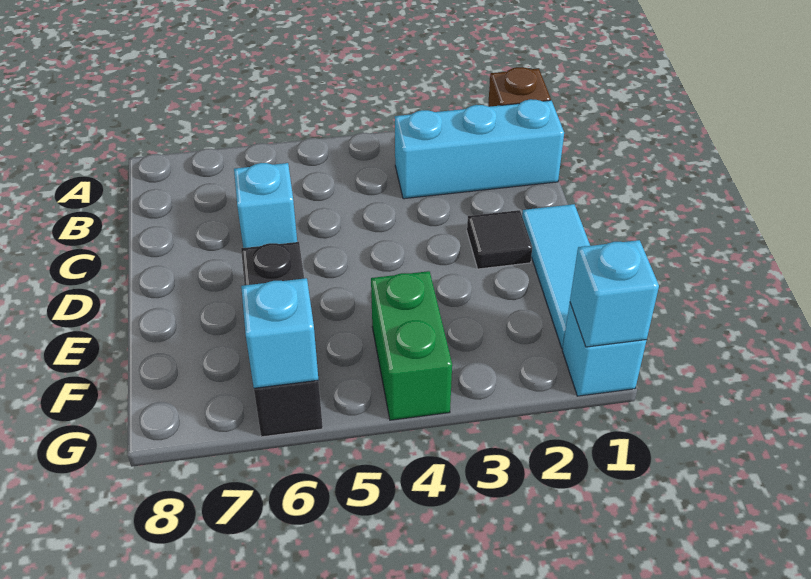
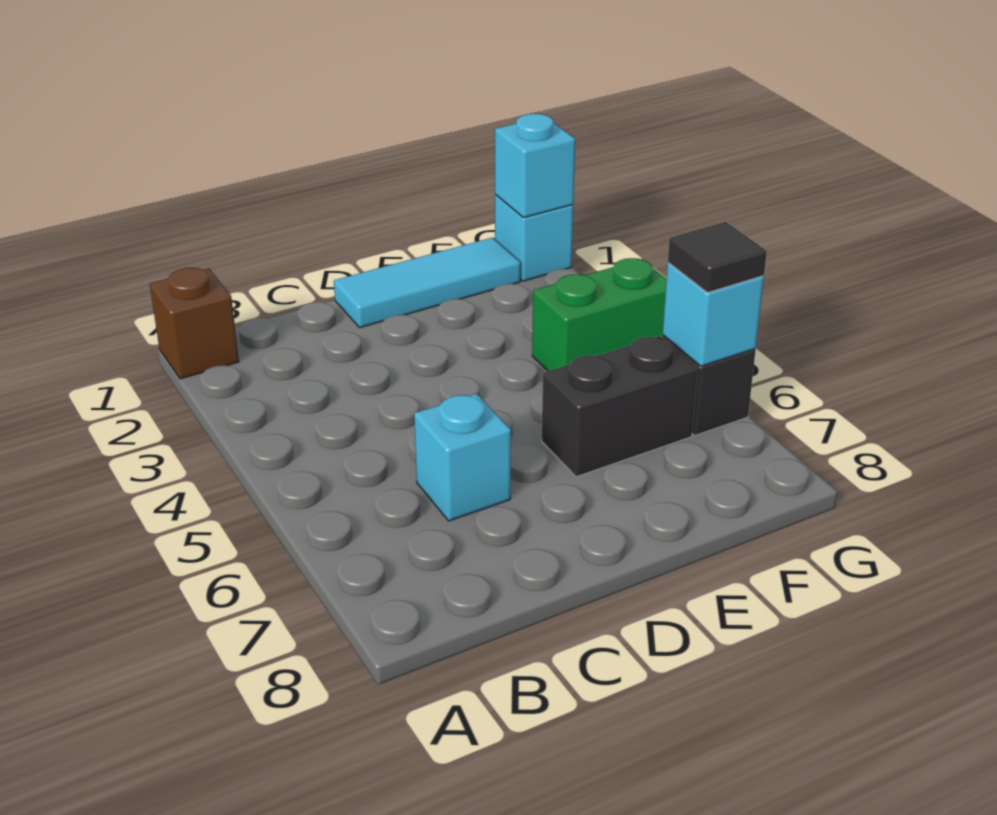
cyan brick B1:B3 level 1 -> none
black tile D2 level 1 -> black tile G6 level 3

